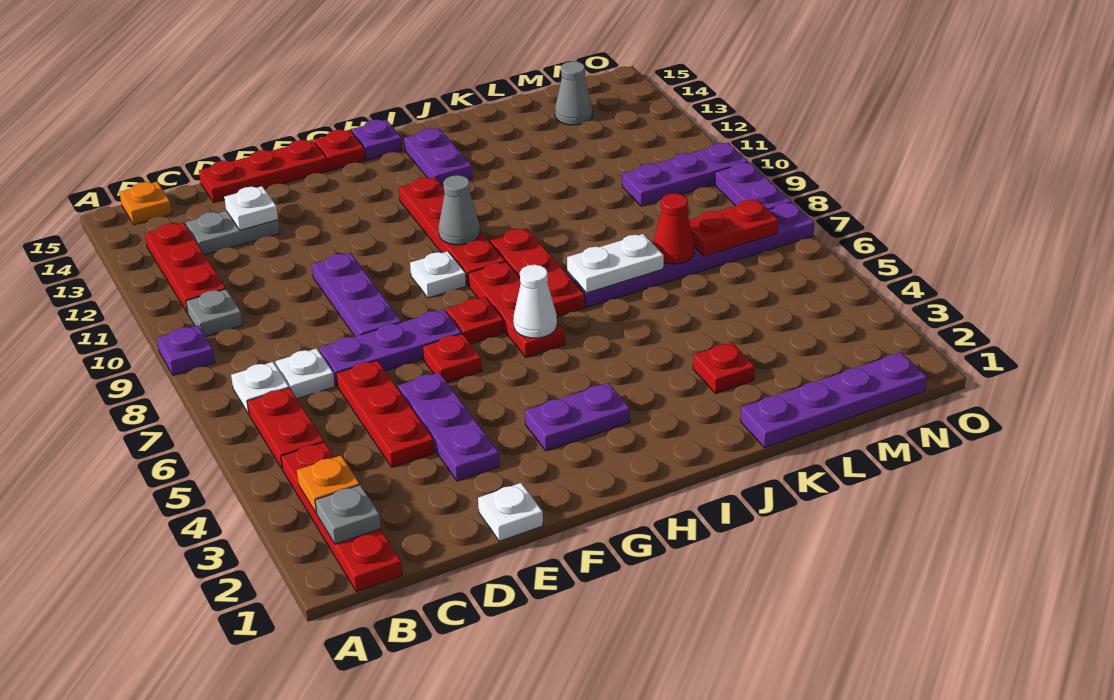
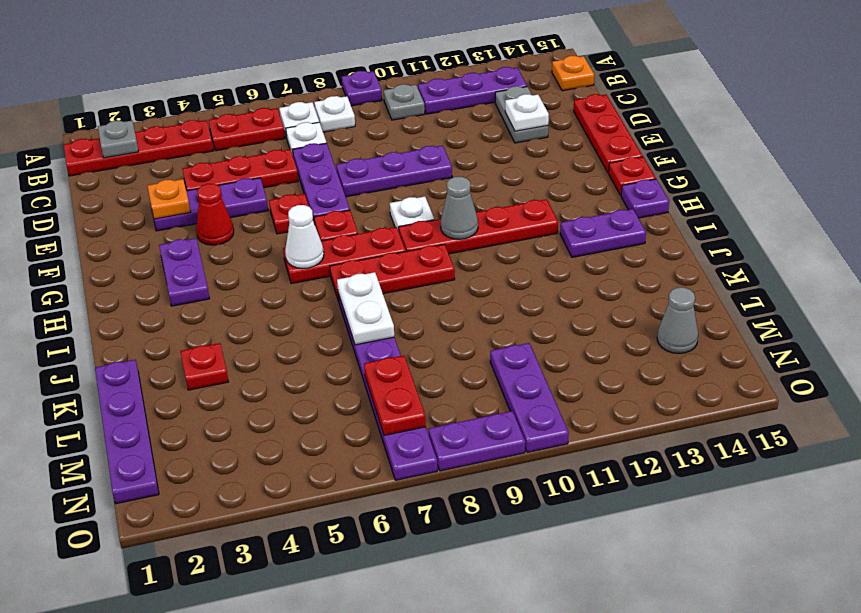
orange plate B3 level 2 -> orange plate E3 level 2
red plate B11:B13 level 1 -> purple plate B11:B13 level 1
white plate E1 level 1 -> white plate B8 level 1
red cone L7 level 2 -> red cone F4 level 1

